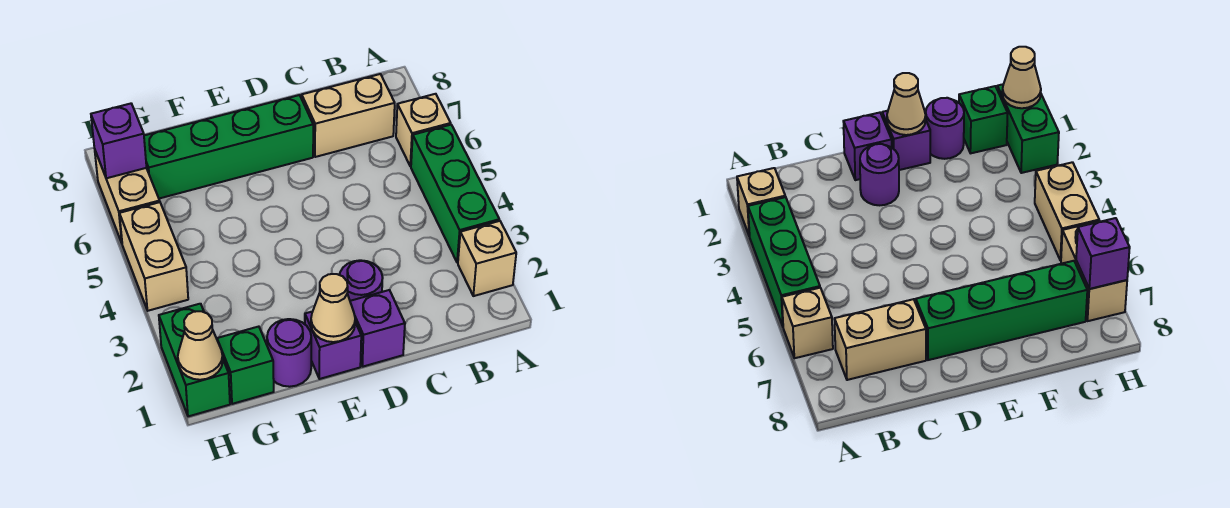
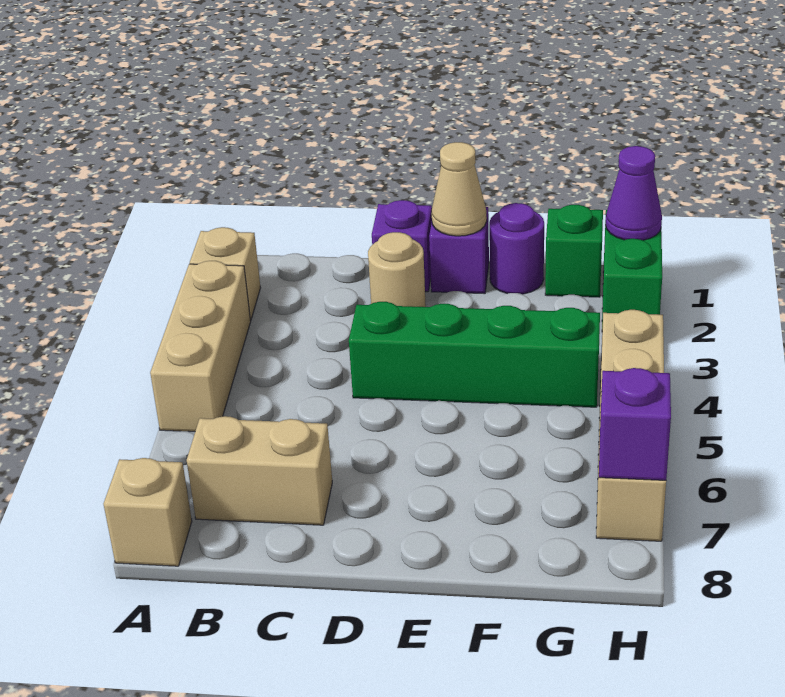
green brick A3:A5 level 1 -> tan brick A3:A5 level 1
tan brick A6 level 1 -> tan brick A8 level 1
purple round brick D2 level 1 -> tan round brick D2 level 1
green brick D7:G7 level 1 -> green brick D4:G4 level 1
tan cone H1 level 2 -> purple cone H1 level 2

